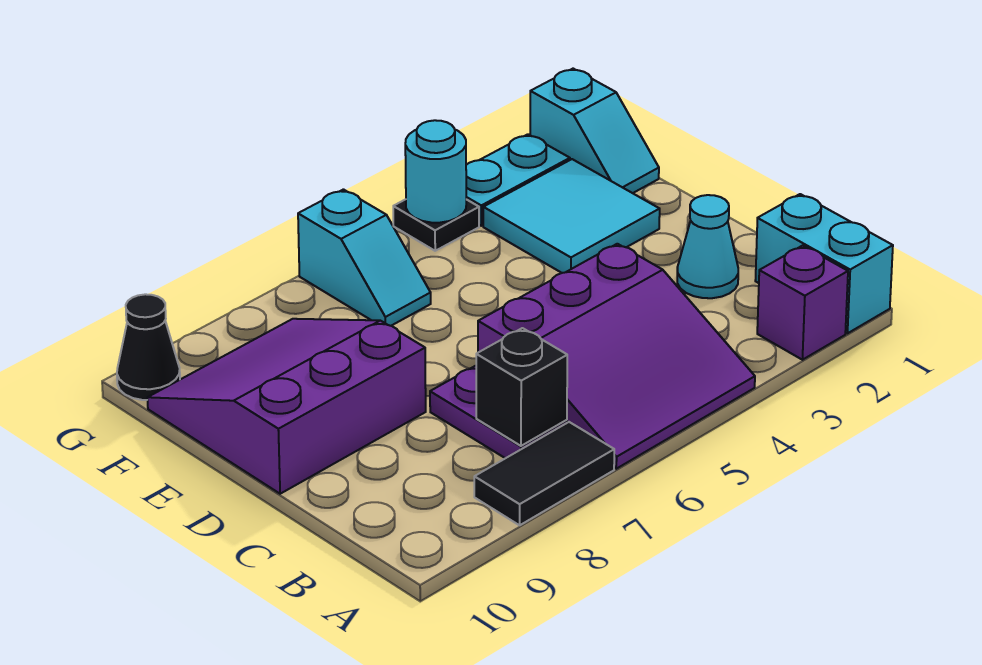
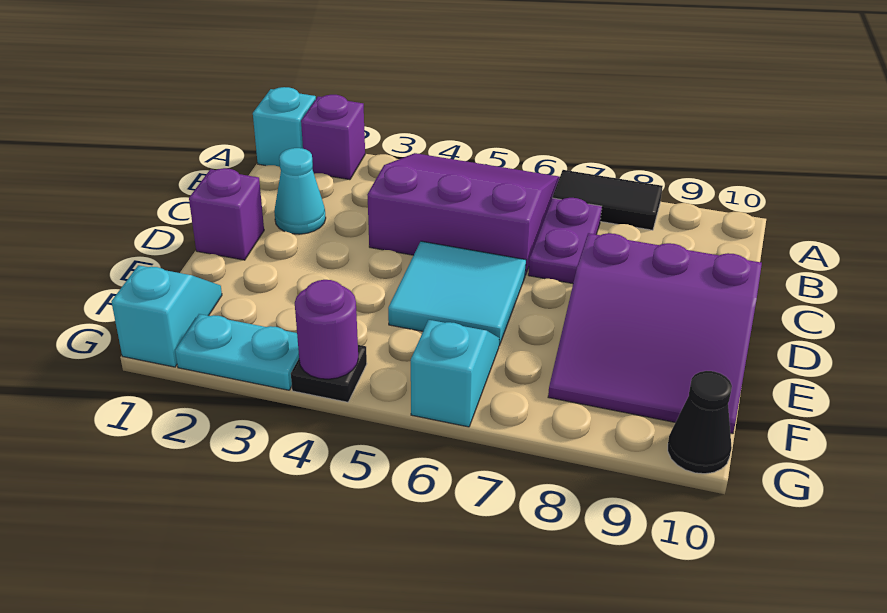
cyan brick A1:B1 level 1 -> cyan brick A1 level 1
black brick B7 level 2 -> none
none -> purple brick D1 level 1
cyan tile E2:F3 level 1 -> cyan tile D5:E6 level 1
cyan round brick G4 level 2 -> purple round brick G4 level 2

